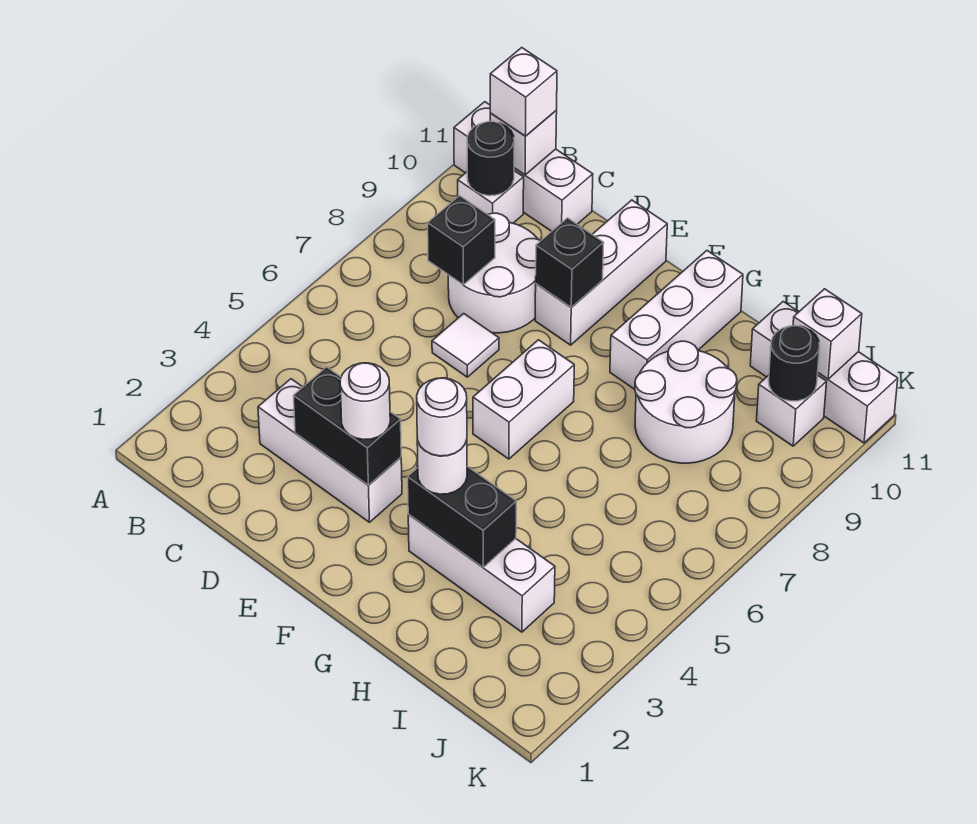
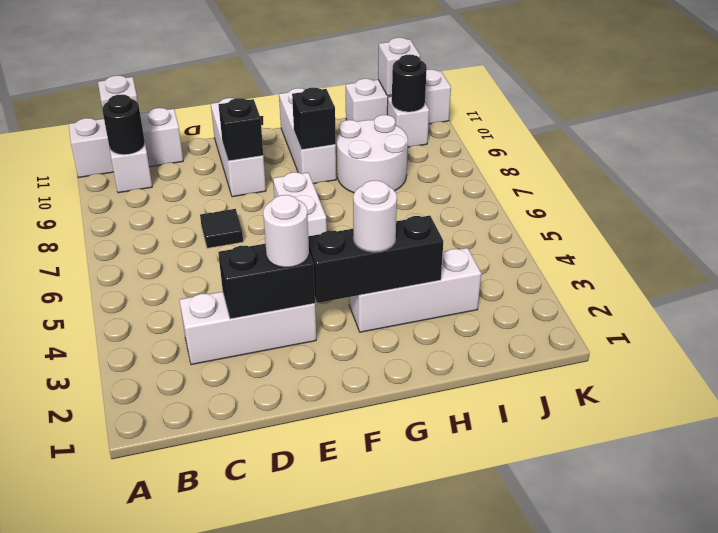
white brick B11 level 3 -> none
white round brick C8:D9 level 1 -> none
black brick C8 level 2 -> black brick G9 level 2
white tile D7 level 1 -> black tile D7 level 1
black brick G3:H3 level 2 -> black brick F3:H3 level 2
white round brick G3 level 4 -> none

